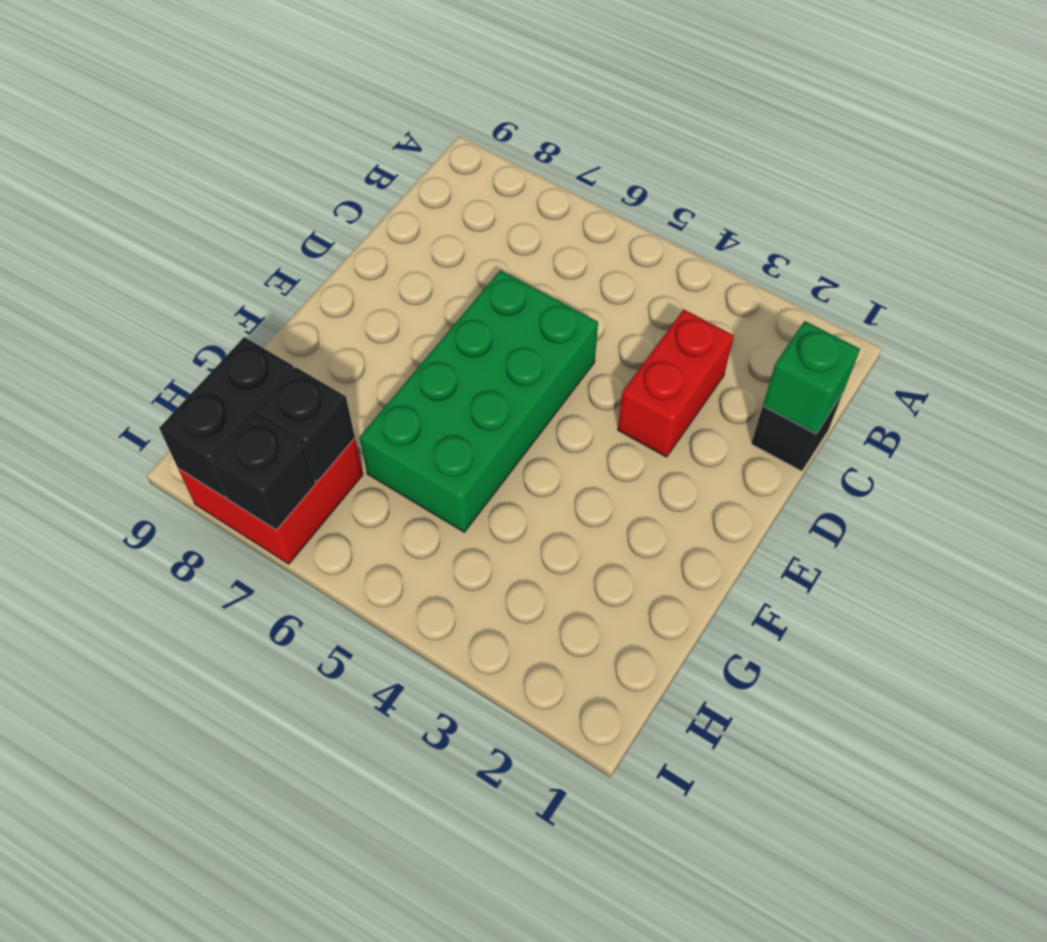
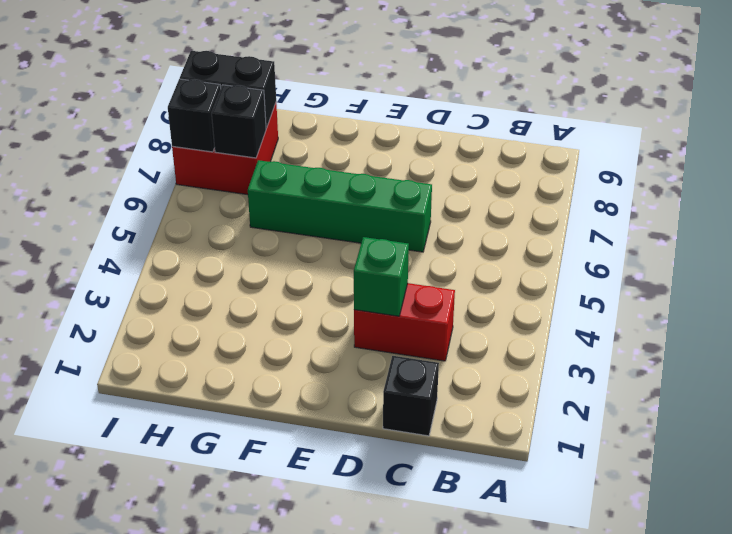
green brick C1 level 2 -> green brick D3 level 2
green brick D5:G6 level 1 -> green brick D6:G6 level 1

